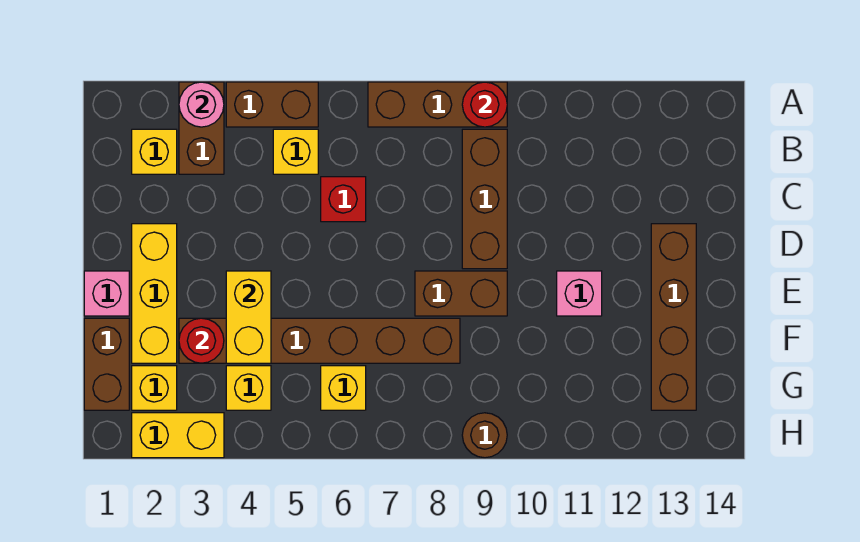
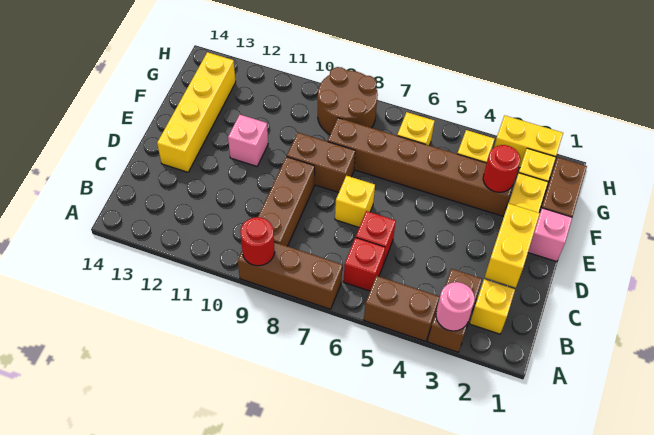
yellow brick B5 level 1 -> yellow brick D7 level 1
none -> red brick B6 level 1
brown brick D13:G13 level 1 -> yellow brick D13:G13 level 1
yellow brick E4:F4 level 2 -> yellow brick C2:D2 level 2
brown round brick H9 level 1 -> brown round brick G8:H9 level 1

